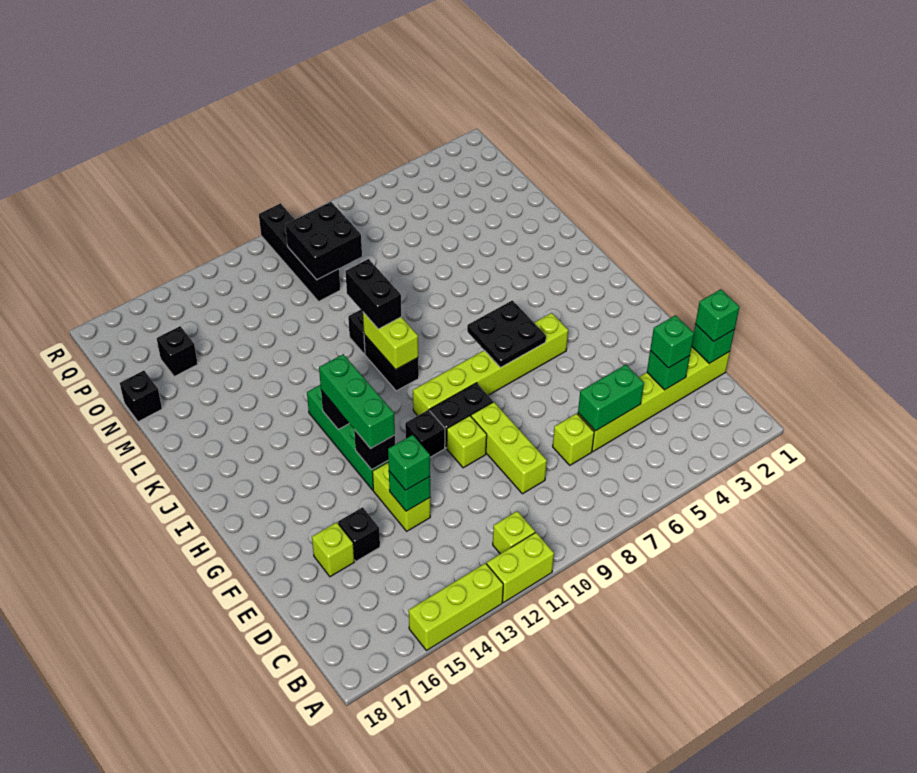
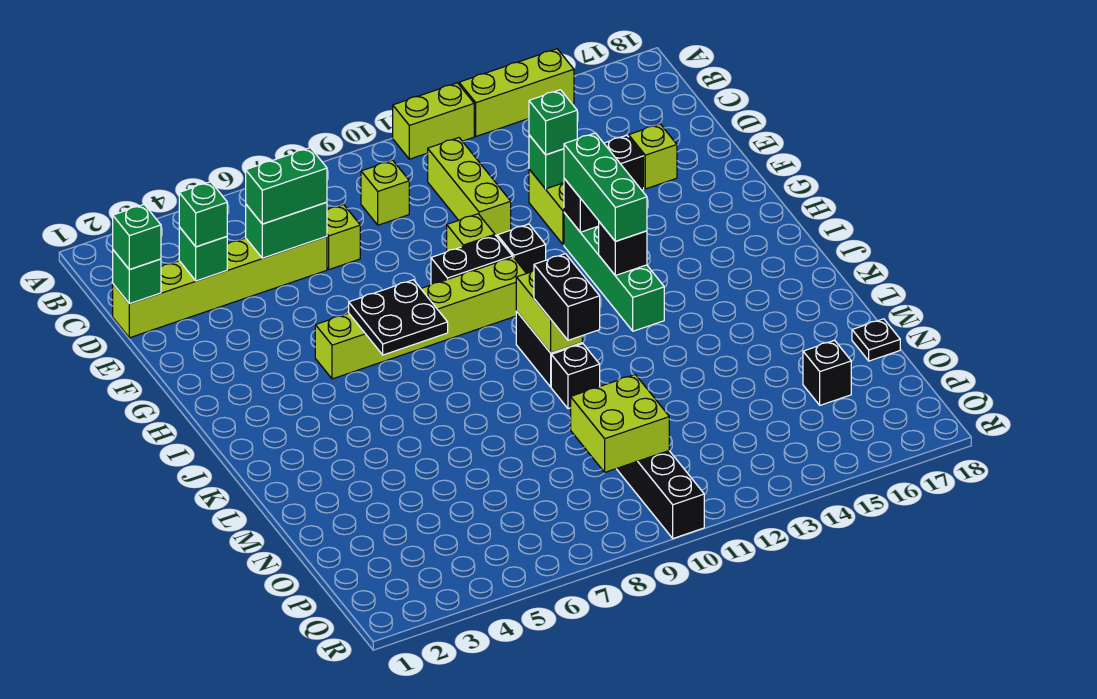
lime brick B11 level 1 -> lime brick C9 level 1
none -> green brick D5:D6 level 3
lime brick D9:F9 level 1 -> lime brick C11:E11 level 1
black brick N18 level 1 -> black plate N18 level 1
black brick O9:P10 level 2 -> lime brick O9:P10 level 2

